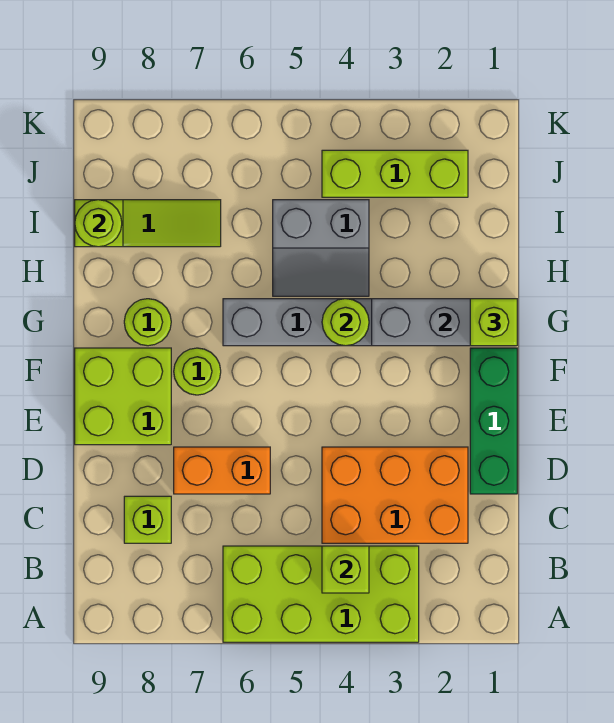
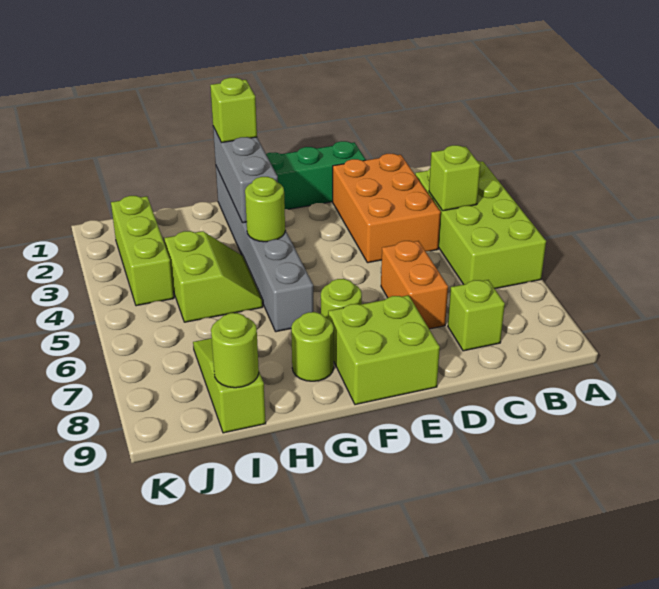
grey slope H4:I5 level 1 top I -> lime slope H4:I5 level 1 top I

